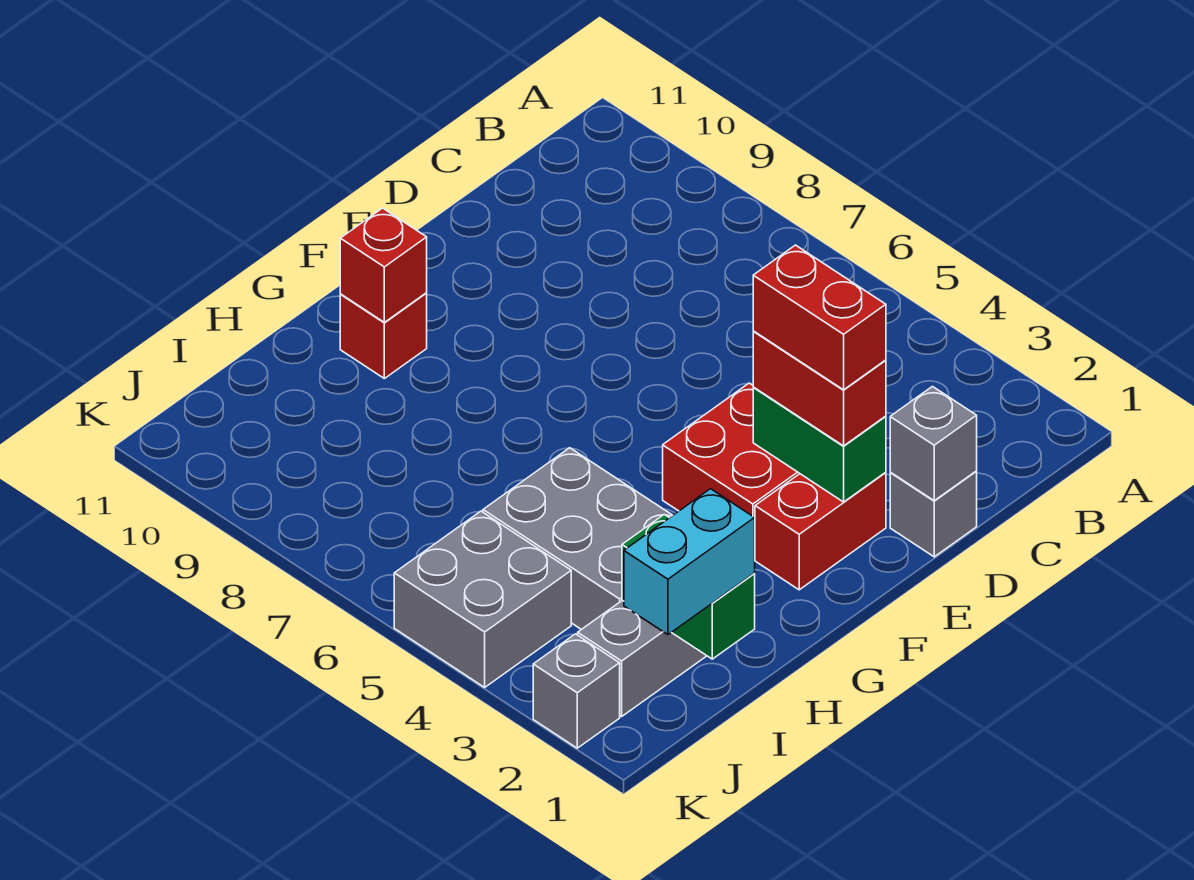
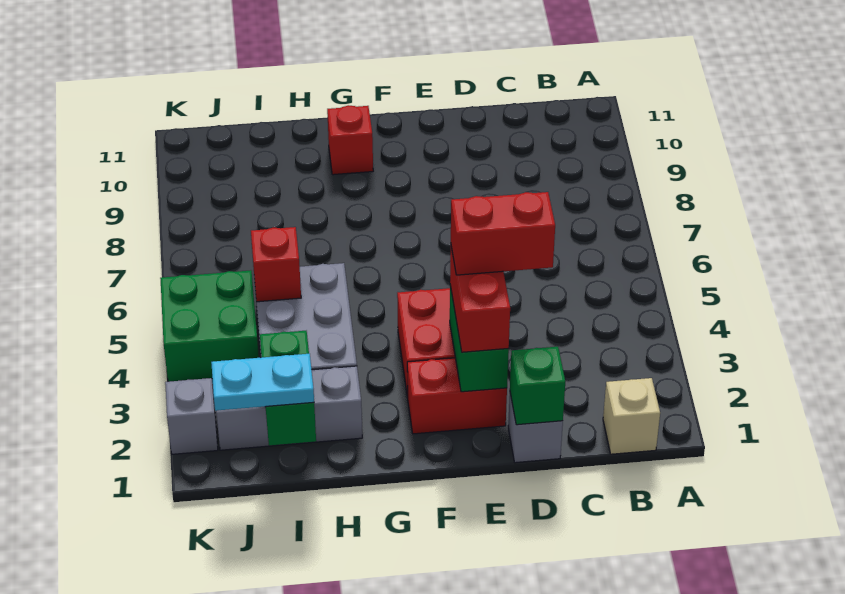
none -> tan brick B1 level 1
grey brick D1 level 2 -> green brick D1 level 2
red brick E2:E3 level 4 -> red brick D3:E3 level 4
red brick G10 level 2 -> red brick I5 level 2
cyan brick I1:J1 level 3 -> cyan plate I1:J1 level 3
grey brick J4:K5 level 1 -> green brick J4:K5 level 1

